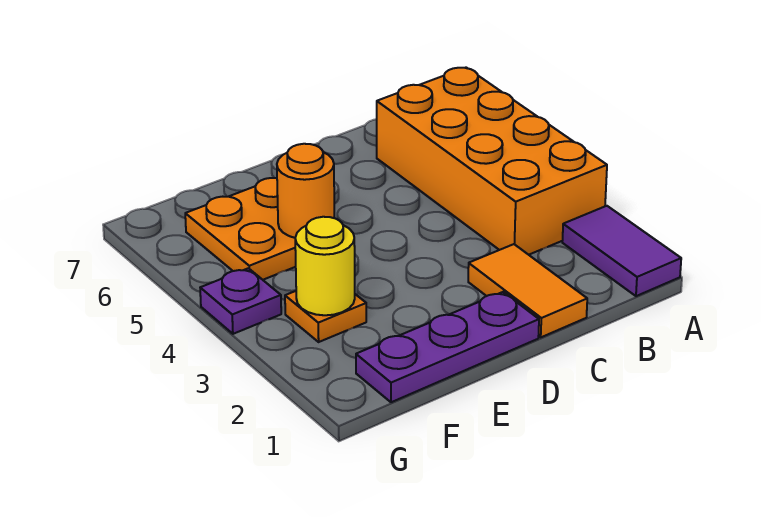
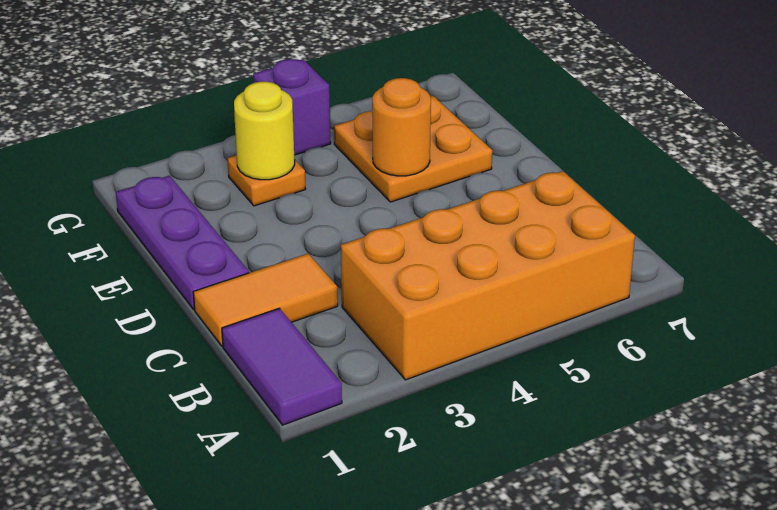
purple tile A1:A2 level 1 -> purple tile A1:B1 level 1
purple plate G4 level 1 -> purple brick G4 level 1

